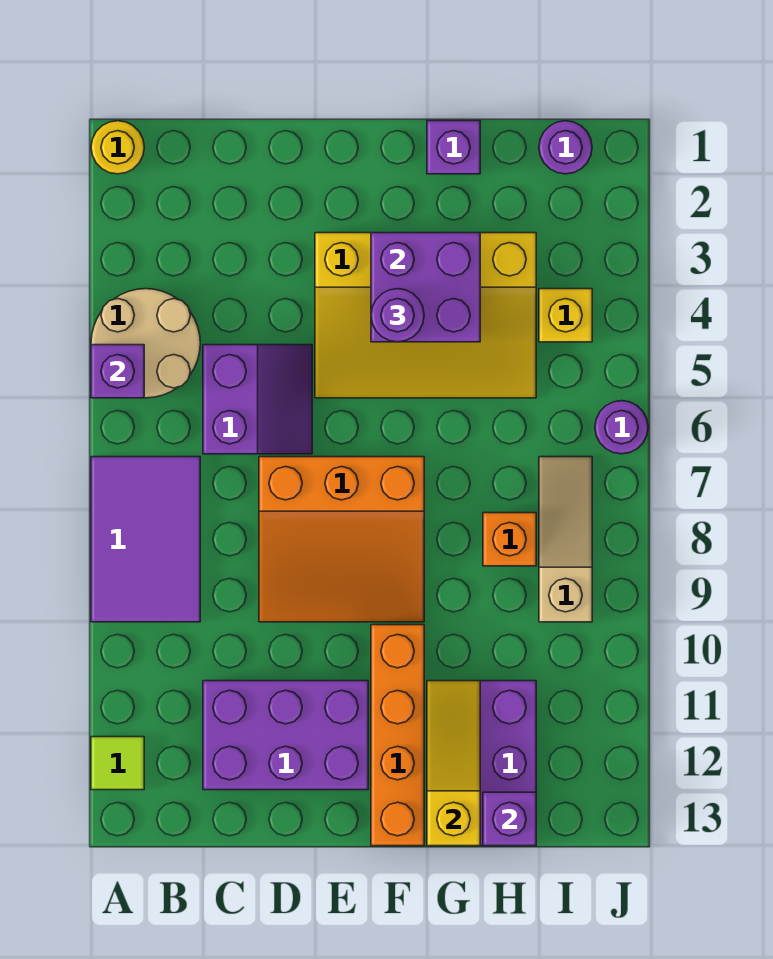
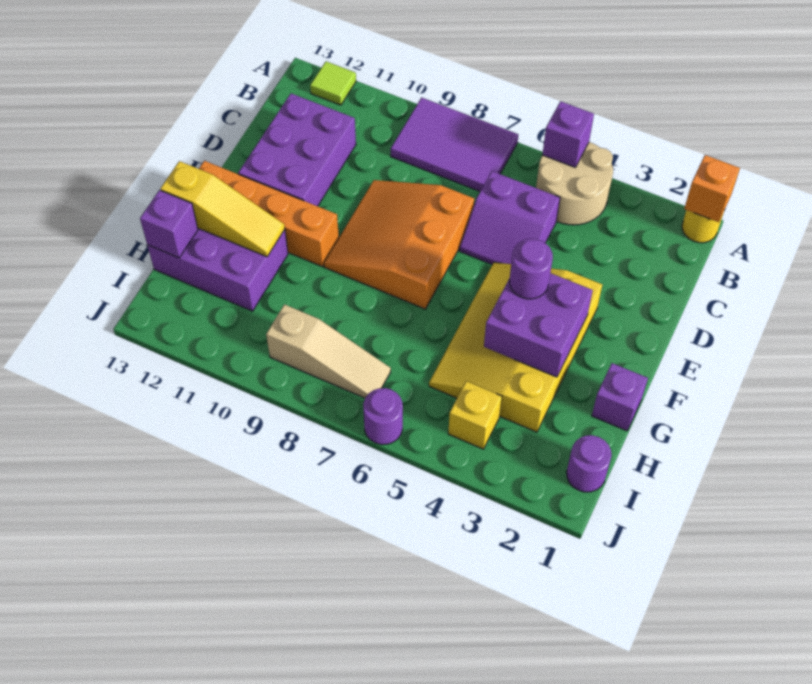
orange brick H8 level 1 -> orange brick A1 level 2

